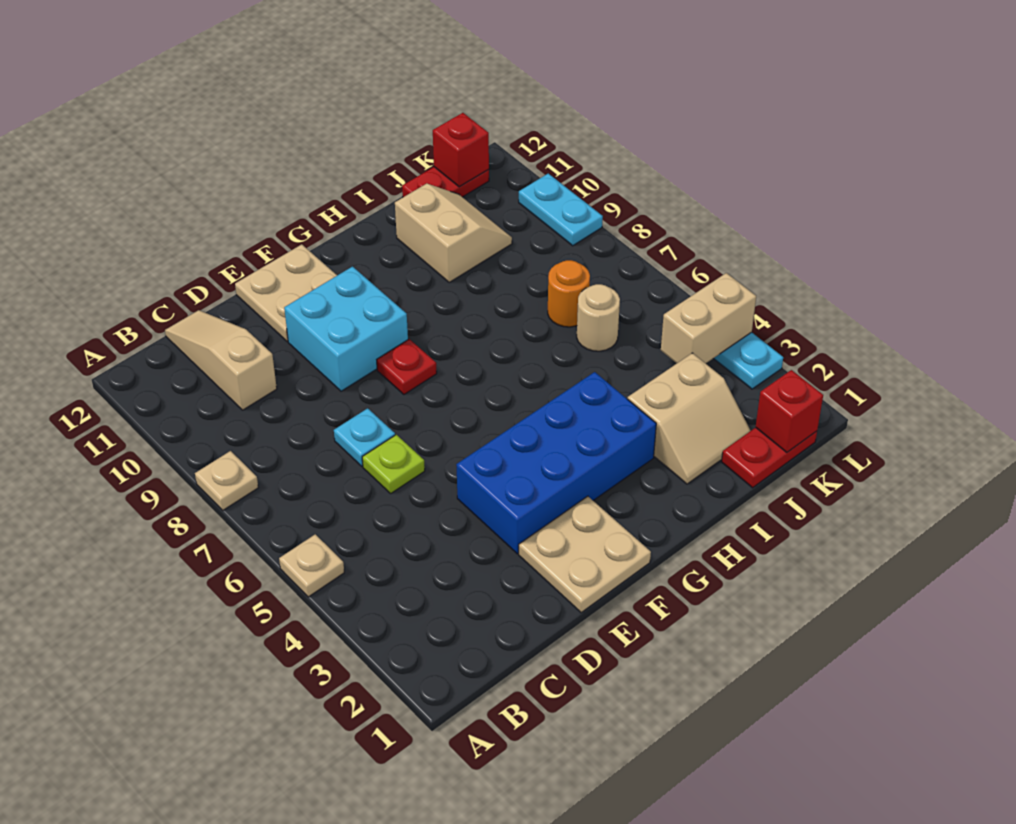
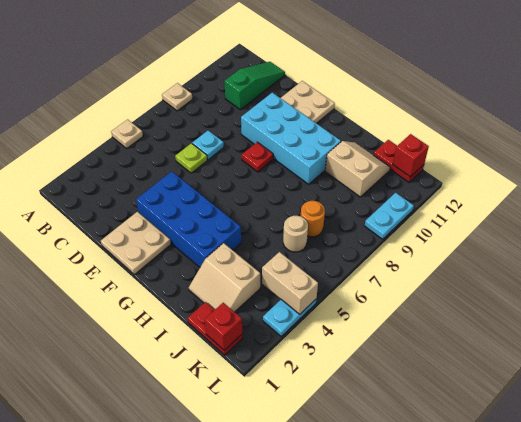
tan slope C10:C12 level 1 top 10 -> green slope C10:C12 level 1 top 10
cyan brick E9:F10 level 1 -> cyan brick E9:H10 level 1
tan slope I10:J11 level 1 top I -> tan slope I10:J11 level 1 top 10

